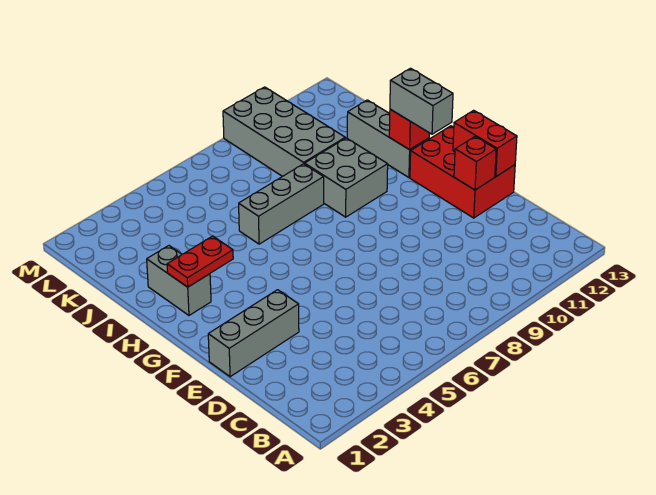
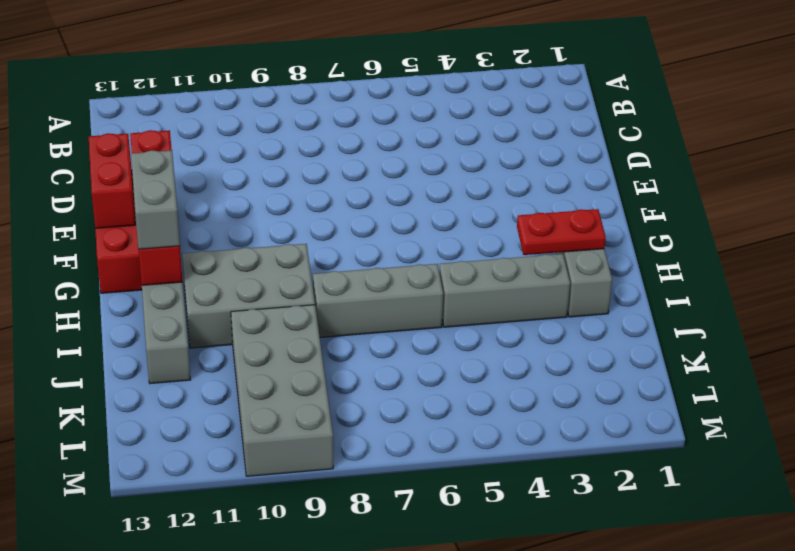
grey brick E1:E3 level 1 -> grey brick I3:I5 level 1
grey brick H9:I10 level 1 -> grey brick H9:I11 level 1

